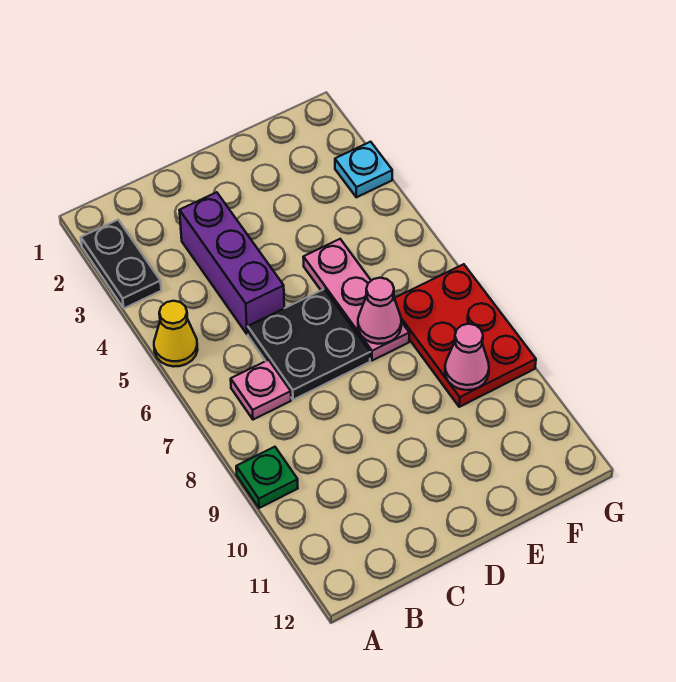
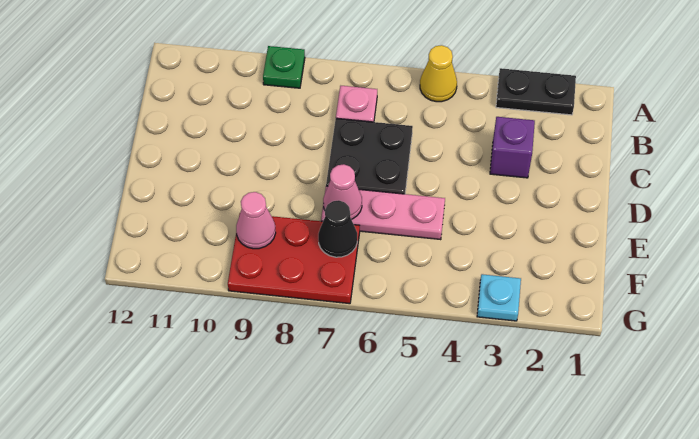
purple brick C3:C5 level 1 -> purple brick C3 level 1
none -> black cone F7 level 2

